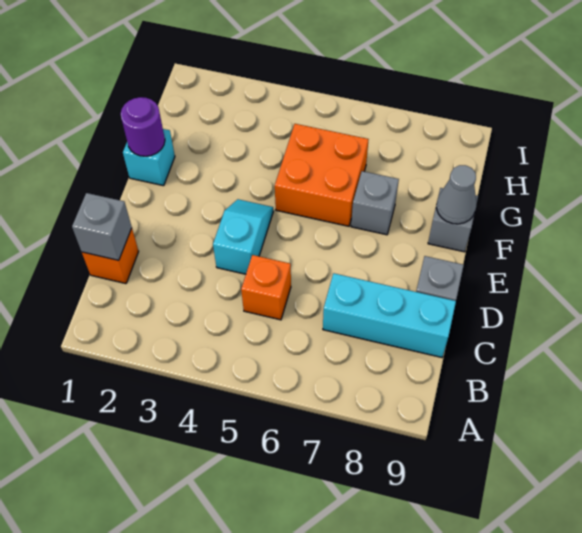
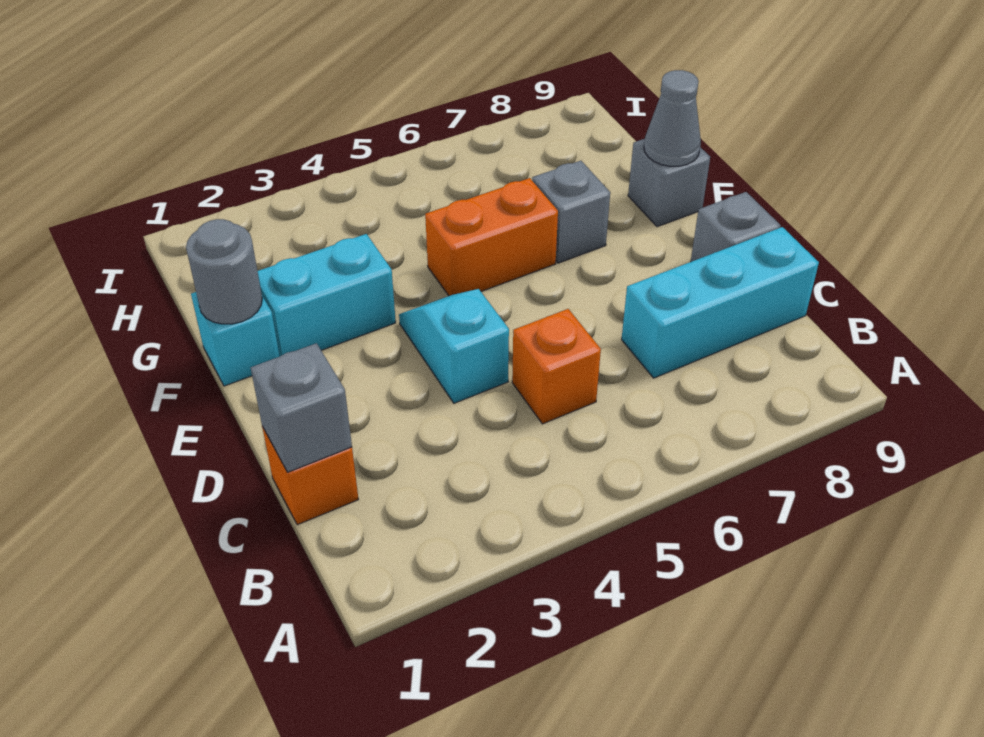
purple round brick F1 level 2 -> grey round brick F1 level 2
none -> cyan brick F2:F3 level 1
orange brick F5:G6 level 1 -> orange brick F5:F6 level 1

